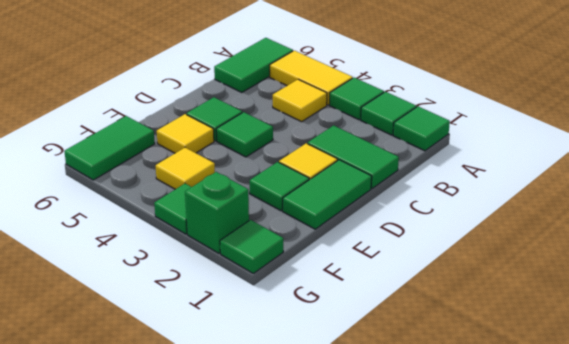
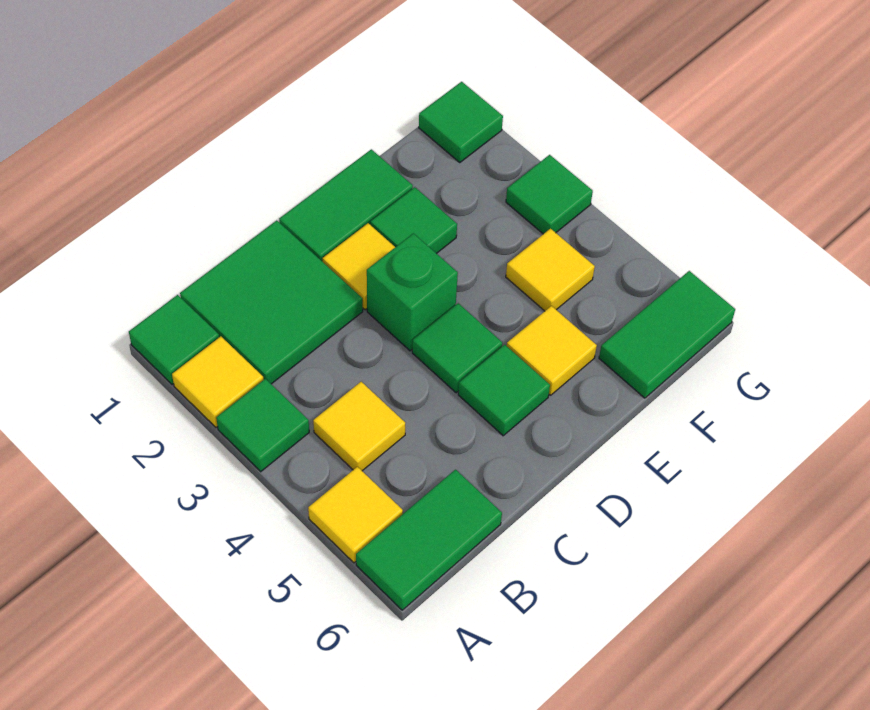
green tile A2 level 1 -> yellow tile A2 level 1
yellow tile A4:A5 level 1 -> yellow tile A5 level 1
green tile C1:C2 level 1 -> green tile B1:C2 level 1
green brick G2 level 1 -> green brick D3 level 1

